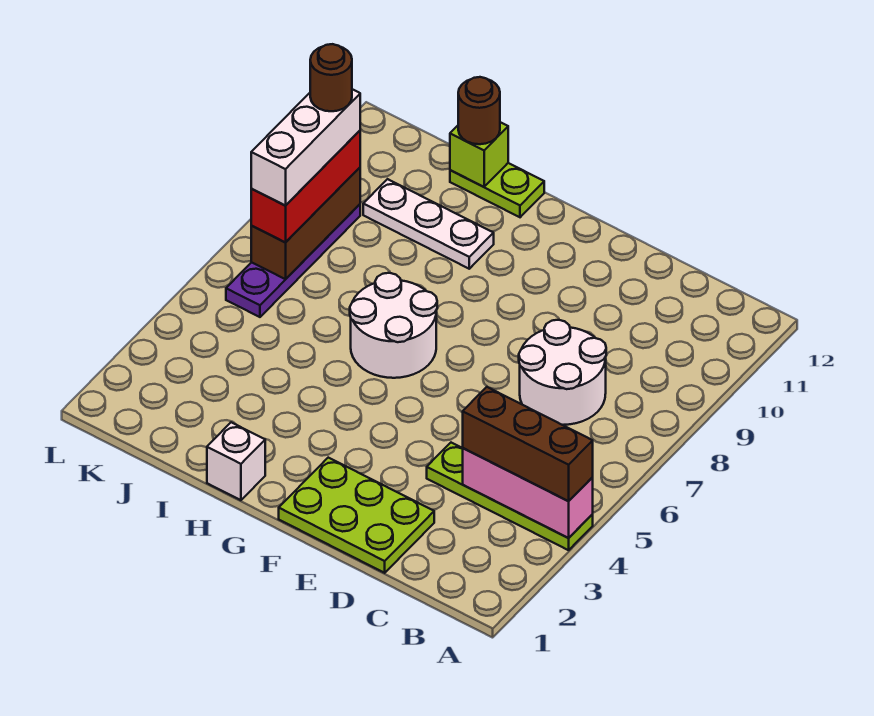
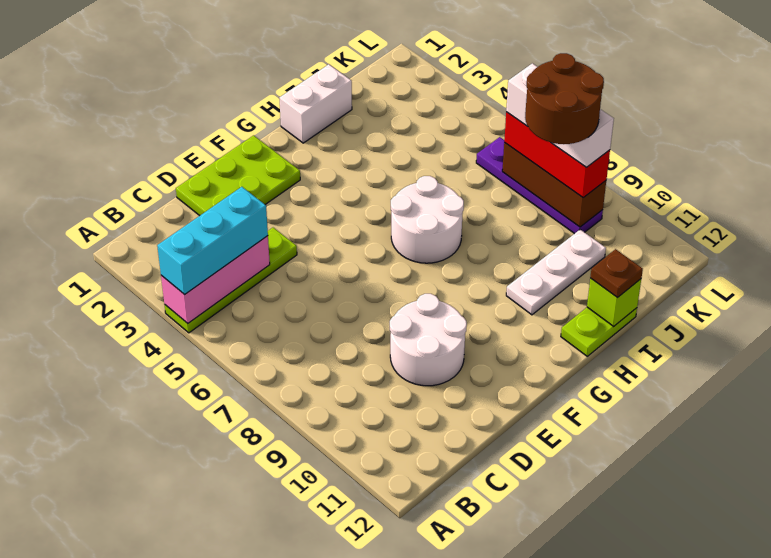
brown brick A4:C4 level 3 -> cyan brick A4:C4 level 3
white round brick C7:D8 level 1 -> white round brick D9:E10 level 1
white brick H1 level 1 -> white brick H1:I1 level 1
brown round brick I12 level 3 -> brown plate I12 level 3
brown round brick K9 level 5 -> brown round brick J8:K9 level 5

